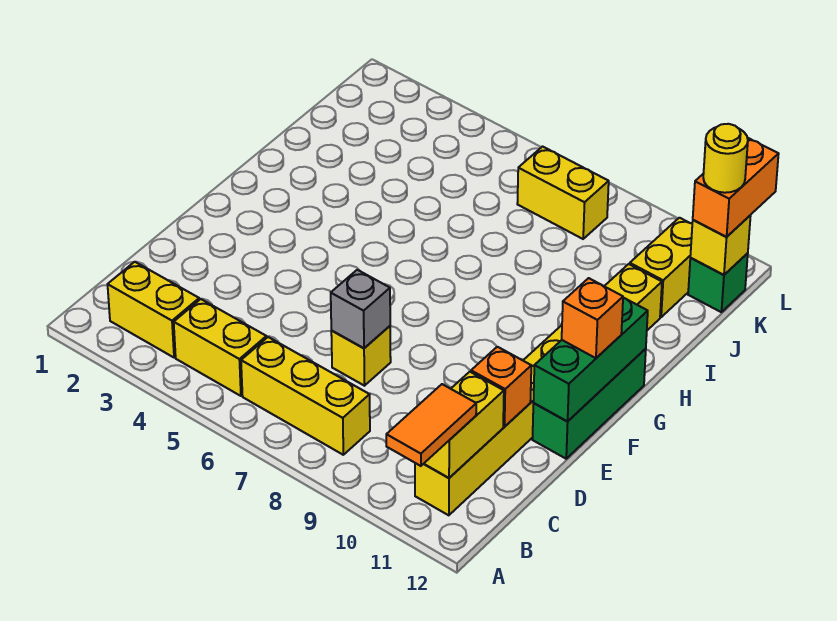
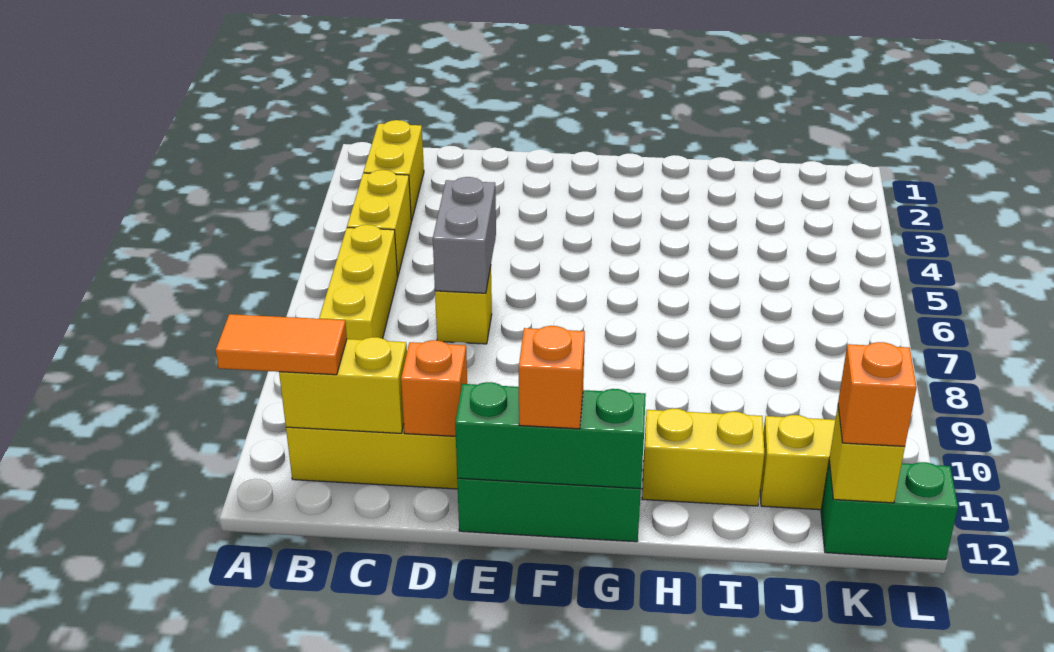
grey brick D7 level 2 -> grey brick D6:D7 level 2
yellow brick K7:K8 level 1 -> none
green brick K12 level 1 -> green brick K12:L12 level 1
orange brick K12:L12 level 3 -> orange brick K12 level 3
yellow round brick K12 level 4 -> none

